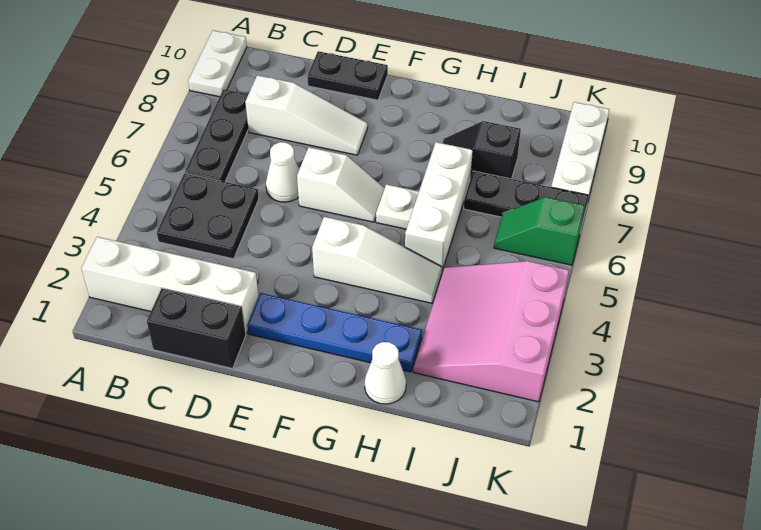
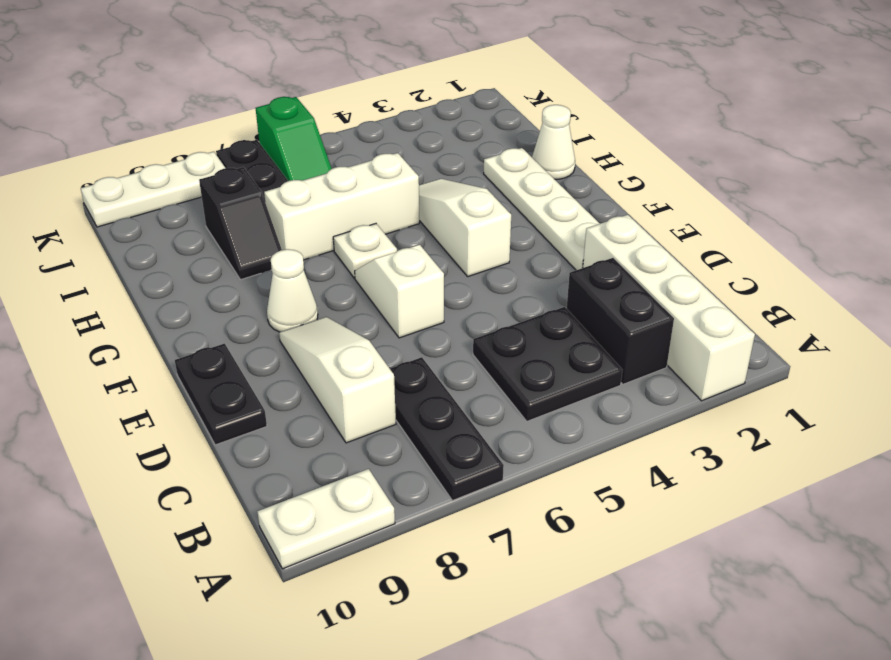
black plate B6:B8 level 1 -> black plate A7:C7 level 1
black brick C1:D1 level 1 -> black brick B3:C3 level 1
white cone D6 level 1 -> white cone F8 level 1
blue plate E2:H2 level 1 -> white plate E2:H2 level 1
pink slope I2:K4 level 1 top K -> none

